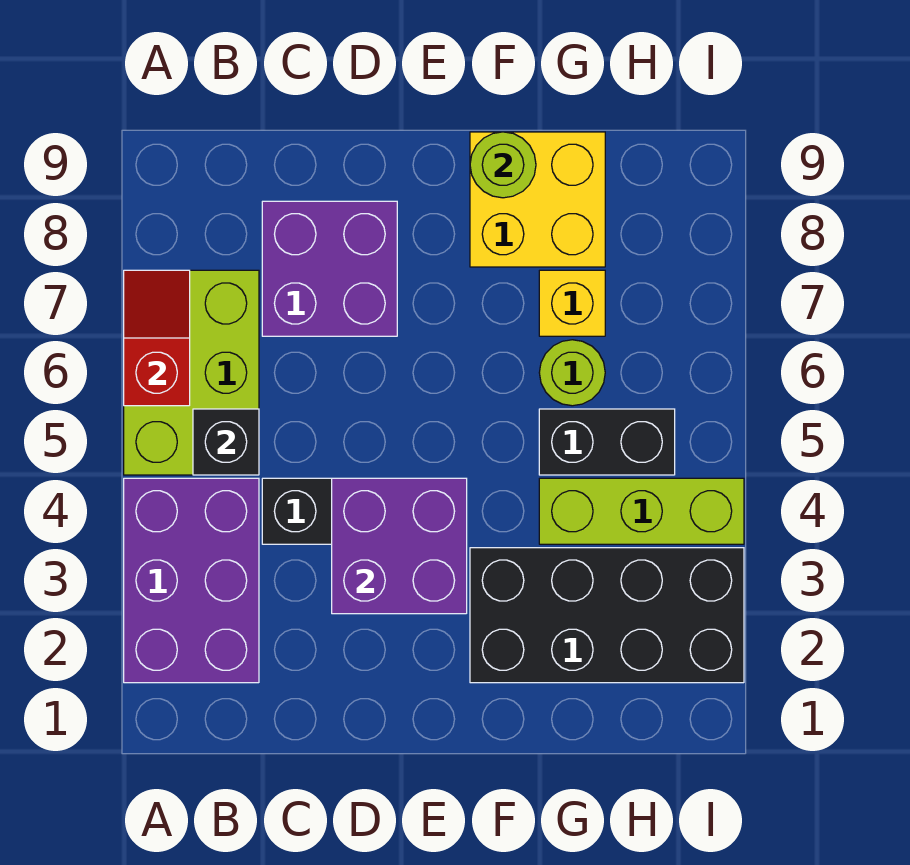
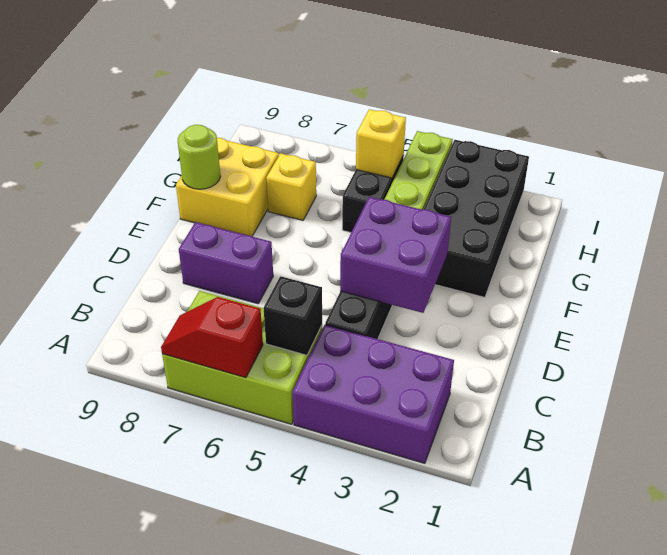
purple brick C7:D8 level 1 -> purple brick D7:D8 level 1
lime round brick G6 level 1 -> none
none -> yellow brick H5 level 2

